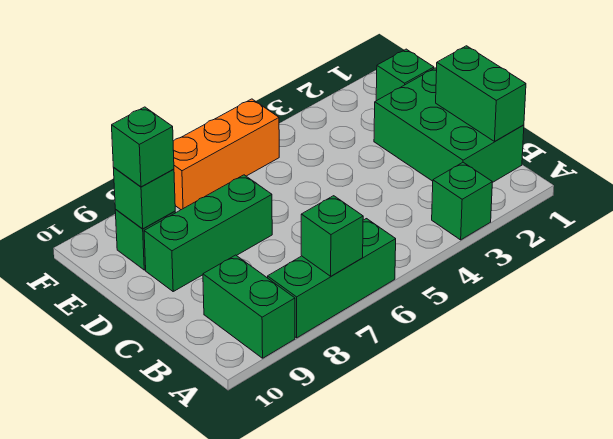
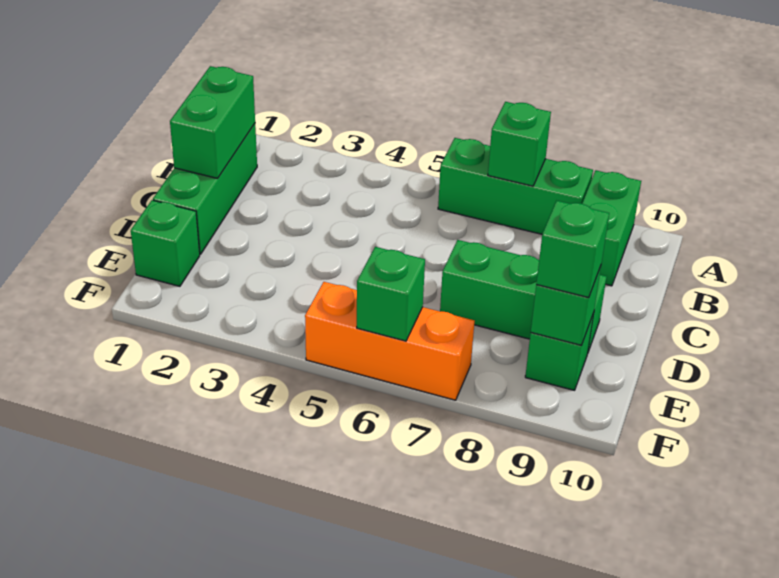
green brick A3 level 1 -> green brick F6 level 2
green brick B1:D2 level 1 -> green brick B1:D1 level 1

